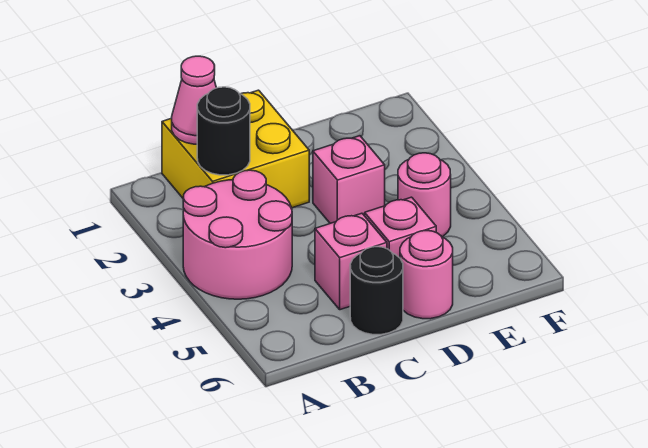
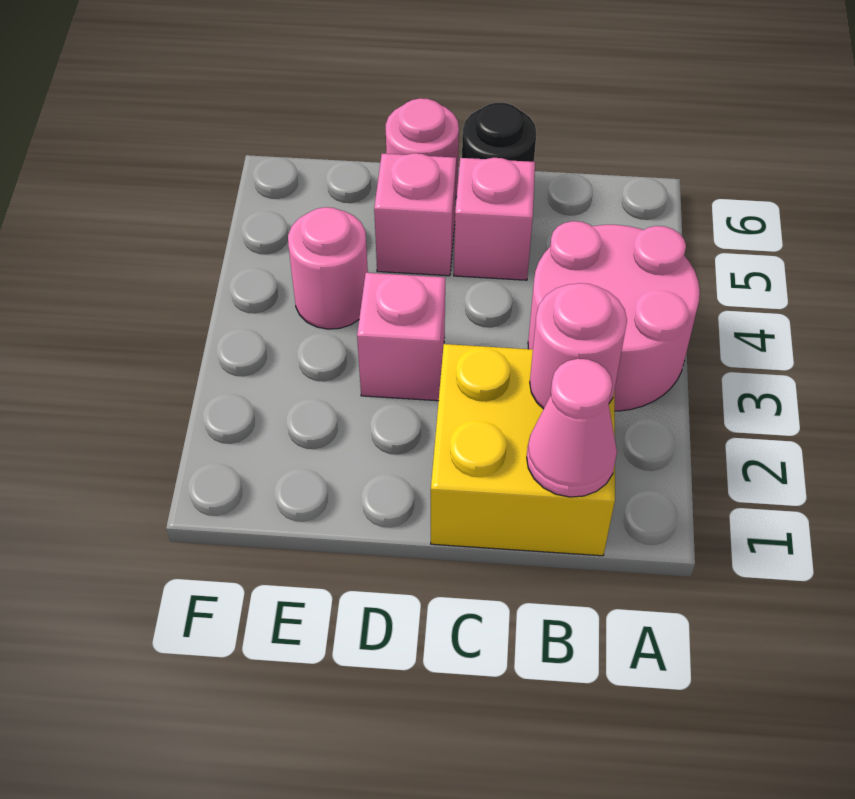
black round brick B2 level 2 -> pink round brick B2 level 2

